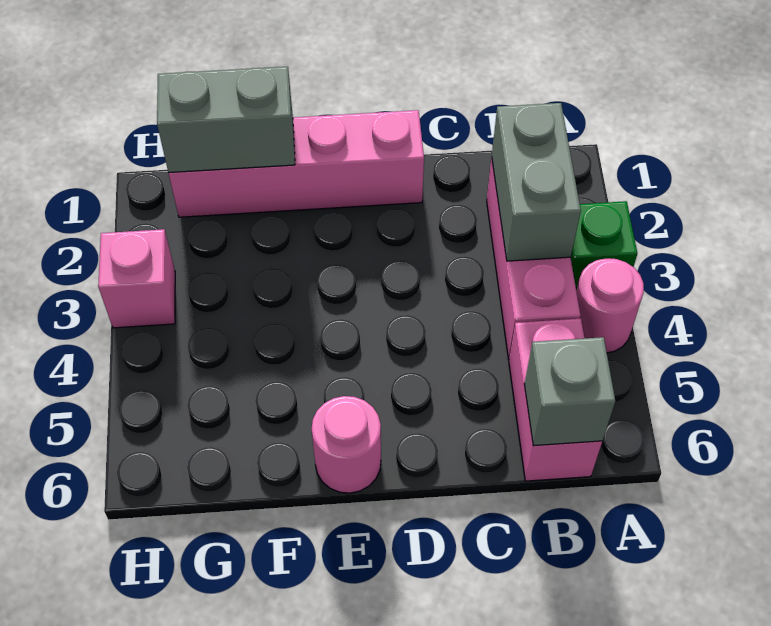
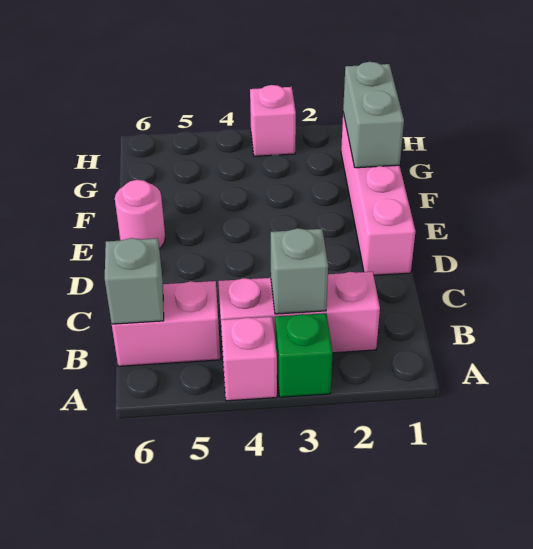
pink round brick A4 level 1 -> pink brick A4 level 1
grey brick B2:B3 level 2 -> grey brick B3 level 2

